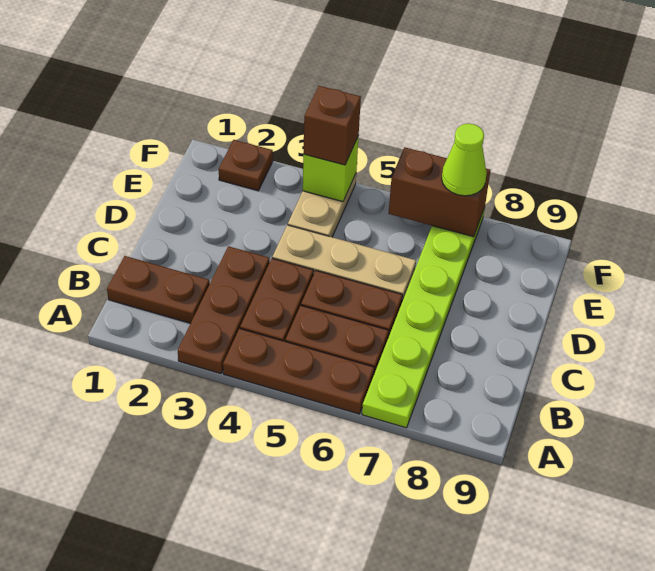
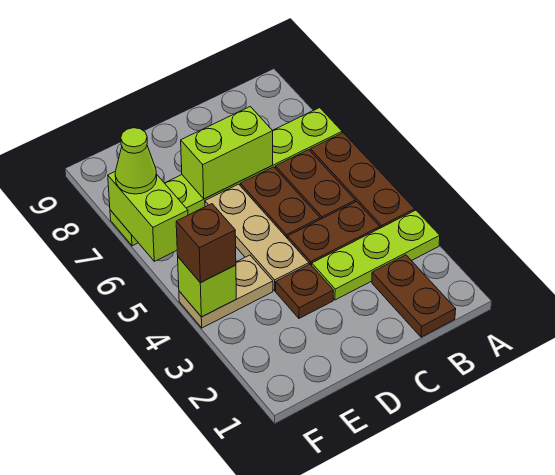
brown plate A3:C3 level 1 -> lime plate A3:C3 level 1
none -> lime brick C7:D7 level 2
brown plate F2 level 1 -> brown plate D3 level 1
brown brick F6:F7 level 2 -> lime brick F6:F7 level 2

